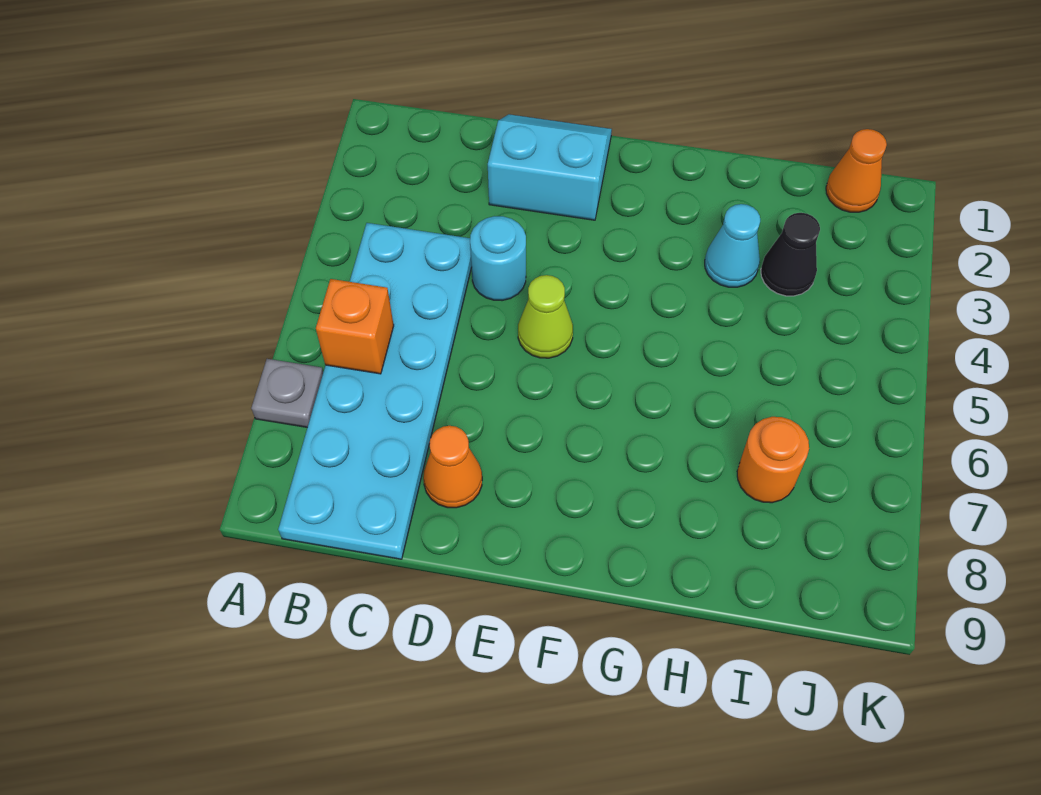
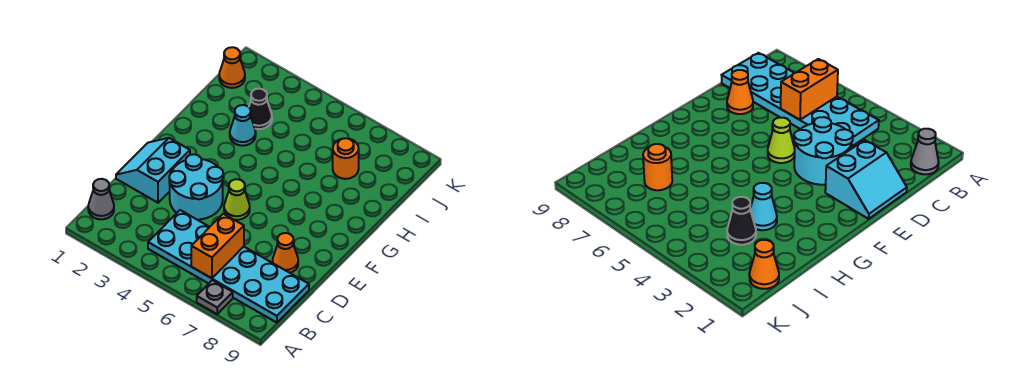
none -> grey cone B1 level 1
orange brick B6 level 2 -> orange brick B6:C6 level 2
cyan round brick D4 level 1 -> cyan round brick D3:E4 level 1

